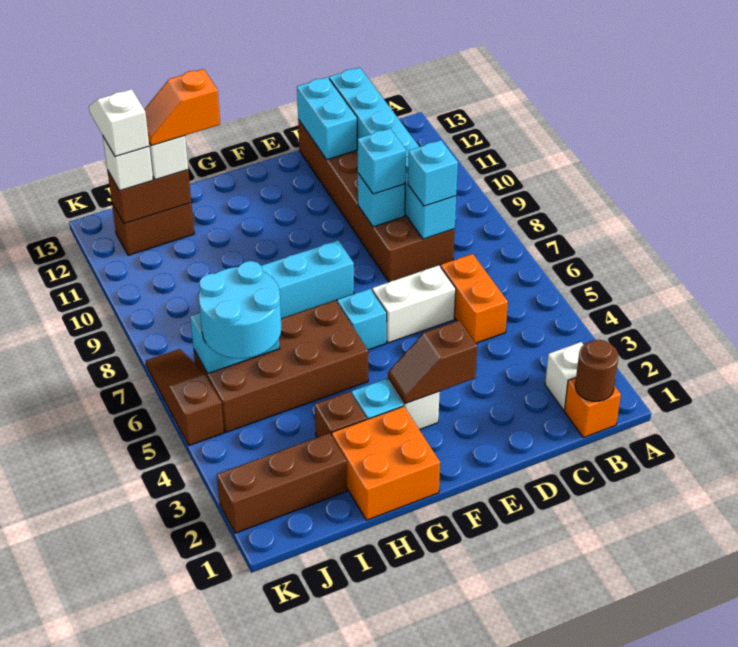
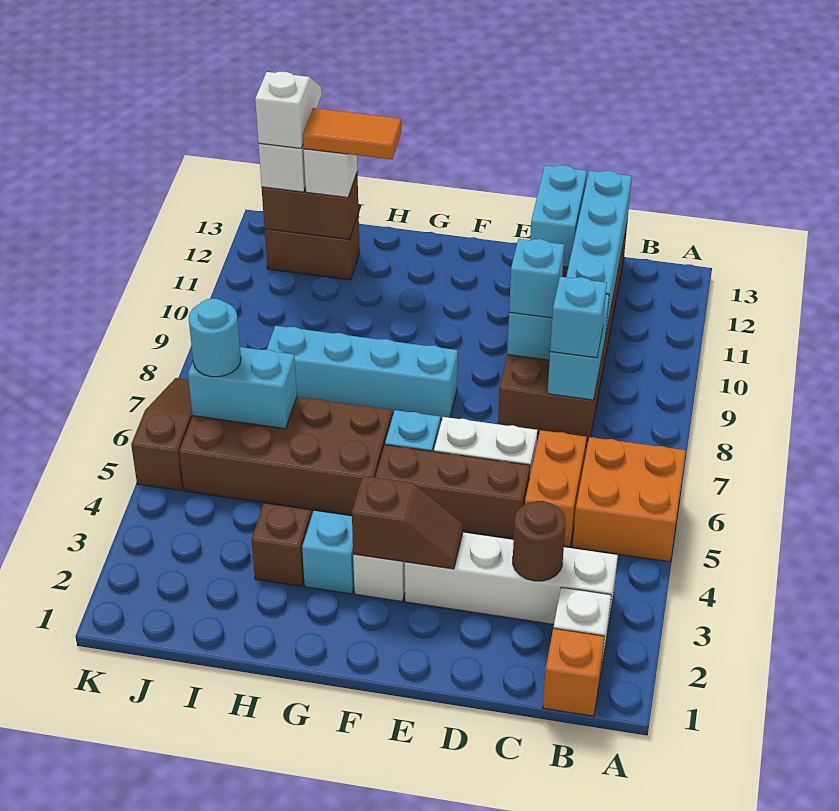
brown round brick B1 level 2 -> brown round brick C3 level 2
none -> white brick B3:E3 level 1
brown slope E3:F3 level 2 top E -> brown slope E3:F3 level 2 top F
orange brick G1:H2 level 1 -> orange brick A5:B6 level 1
orange slope H12:I12 level 4 top H -> orange tile H12:I12 level 4
brown brick I2:K2 level 1 -> brown brick D5:F5 level 1
cyan round brick I5:J6 level 3 -> cyan round brick J6 level 3

